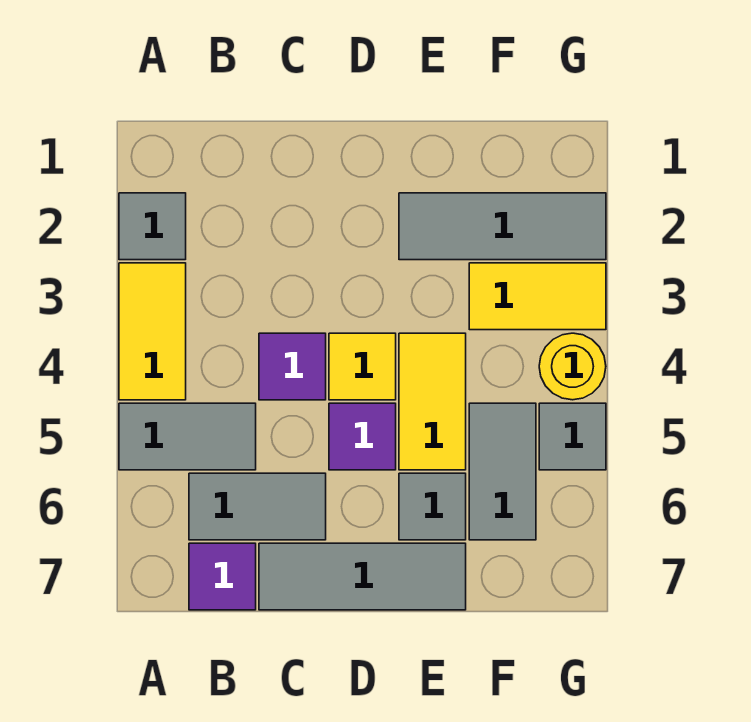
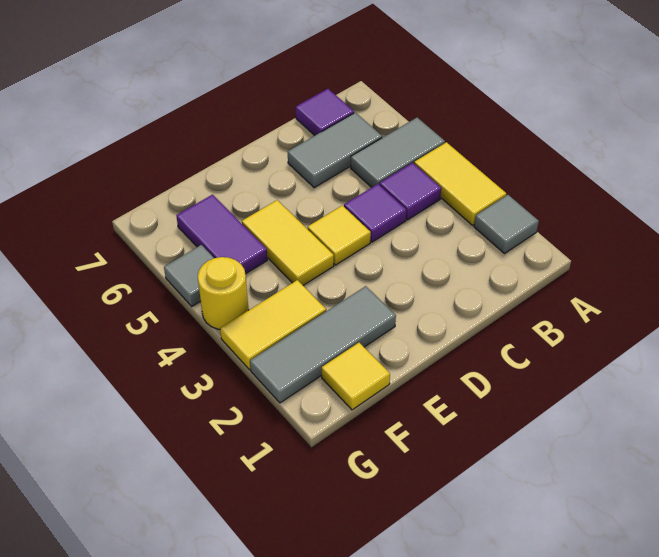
grey tile C7:E7 level 1 -> none
purple tile D5 level 1 -> purple tile B4 level 1
grey tile E6 level 1 -> none
none -> yellow tile F1 level 1
grey tile F5:F6 level 1 -> purple tile F5:F6 level 1

